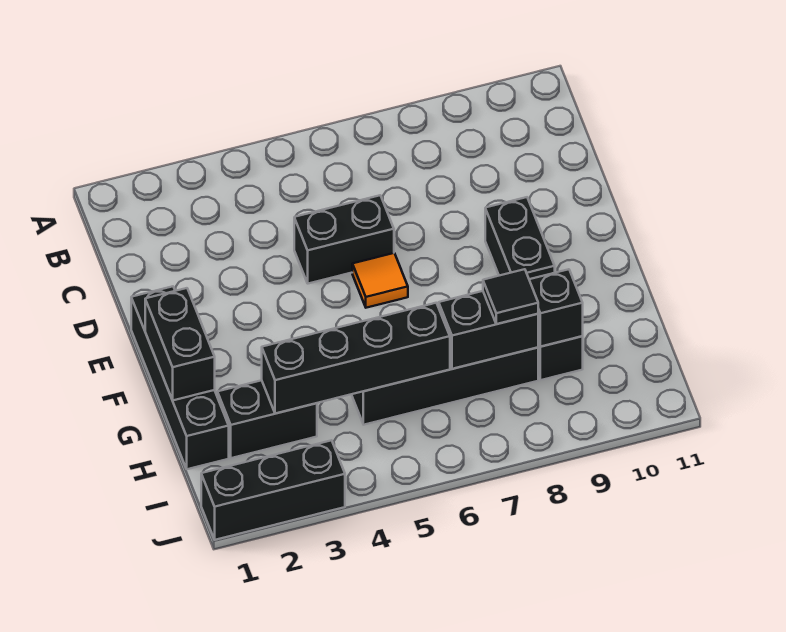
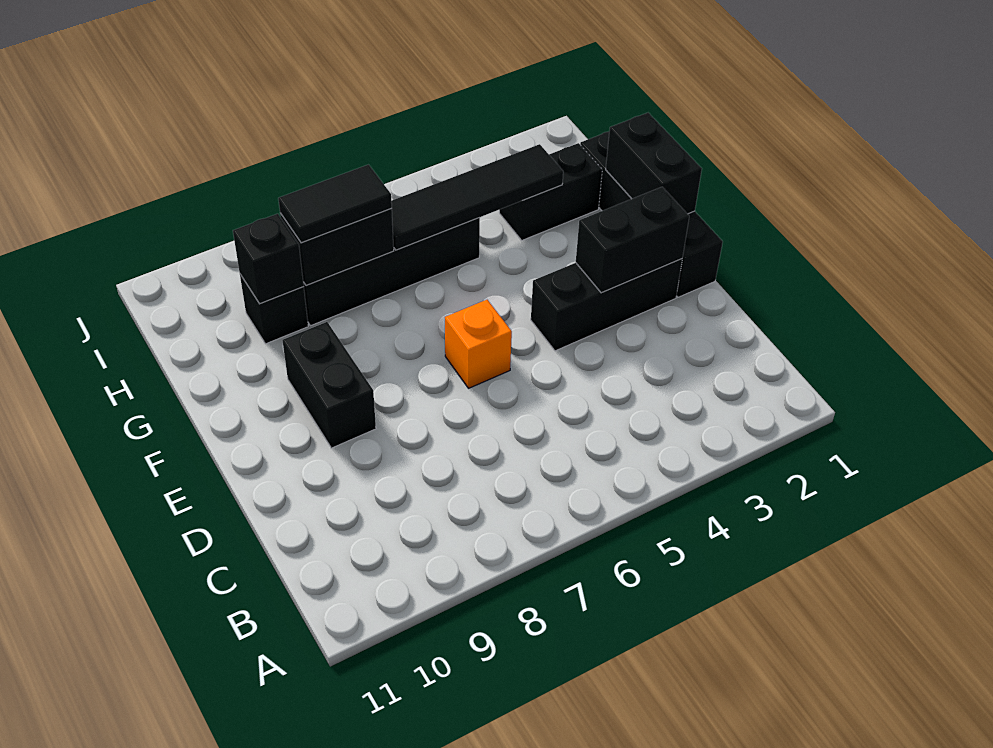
black brick D5:D6 level 1 -> black brick E2:E3 level 2
orange tile E6 level 1 -> orange brick E6 level 1
black brick H3:H6 level 2 -> black tile H3:H6 level 2
black tile H8 level 3 -> black tile H7:H8 level 3
black brick J1:J3 level 1 -> black brick E2:E4 level 1

